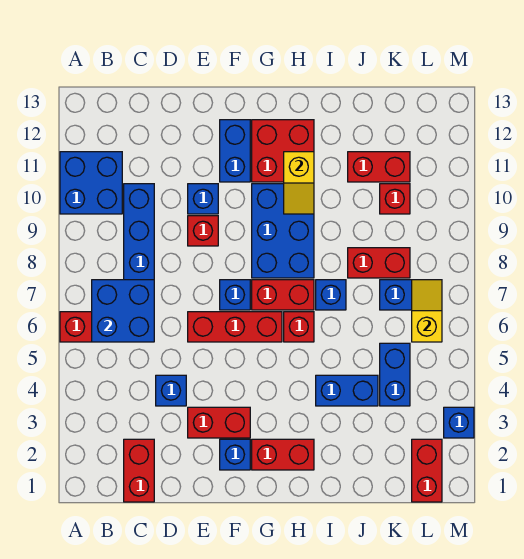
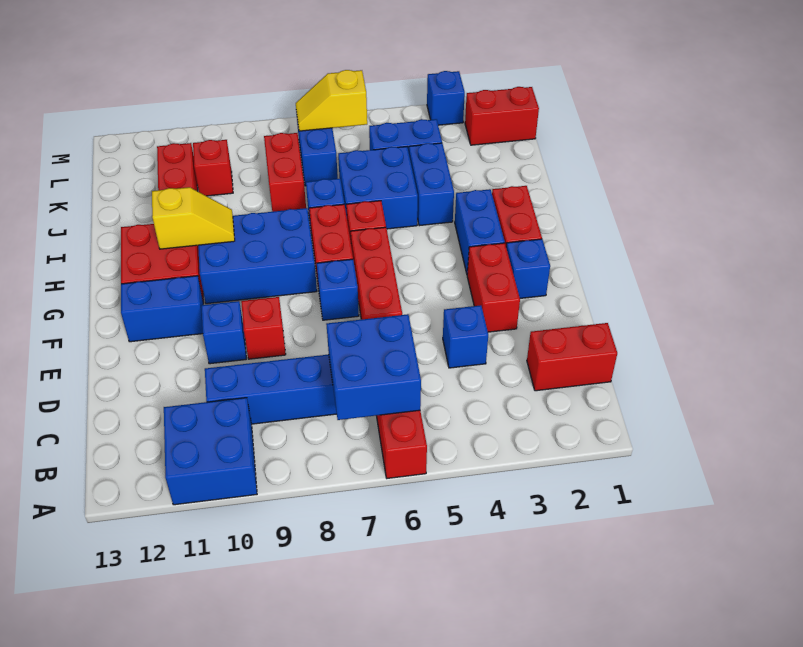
none -> blue brick G3:H3 level 1
none -> blue brick I5:J6 level 1

